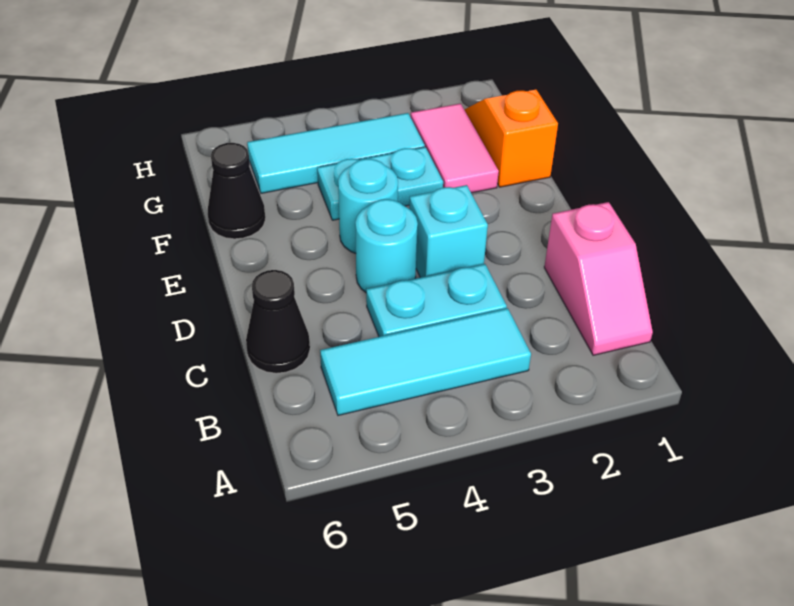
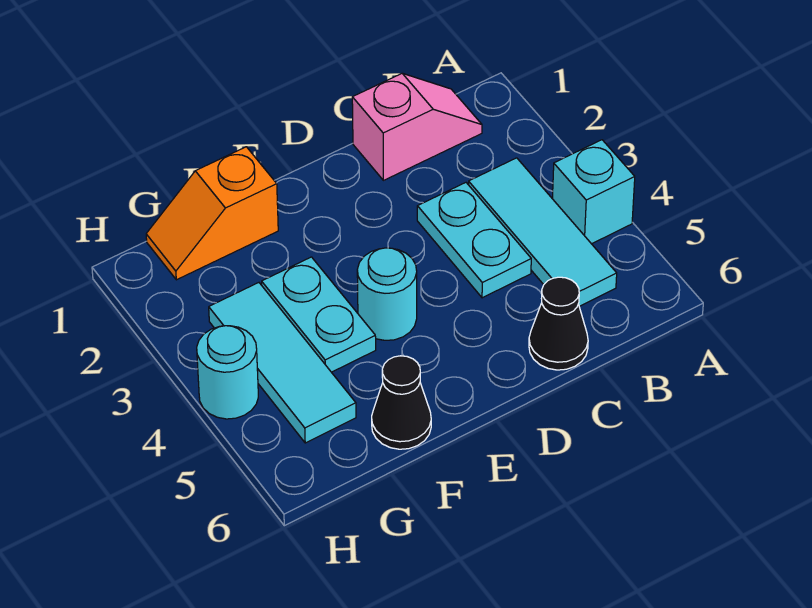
cyan brick D3 level 1 -> cyan brick A4 level 1
cyan round brick D4 level 1 -> cyan round brick H4 level 1
pink tile F2:G2 level 1 -> none

